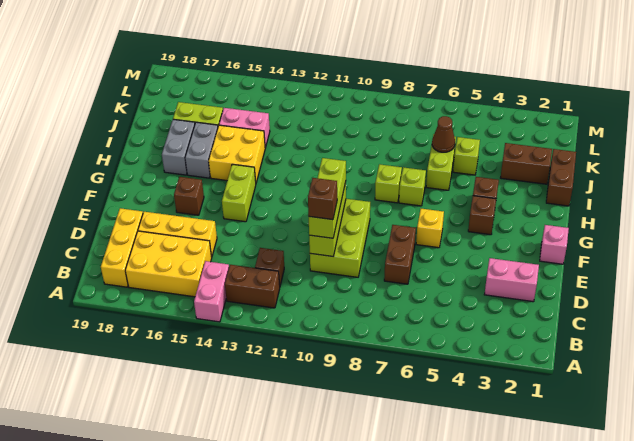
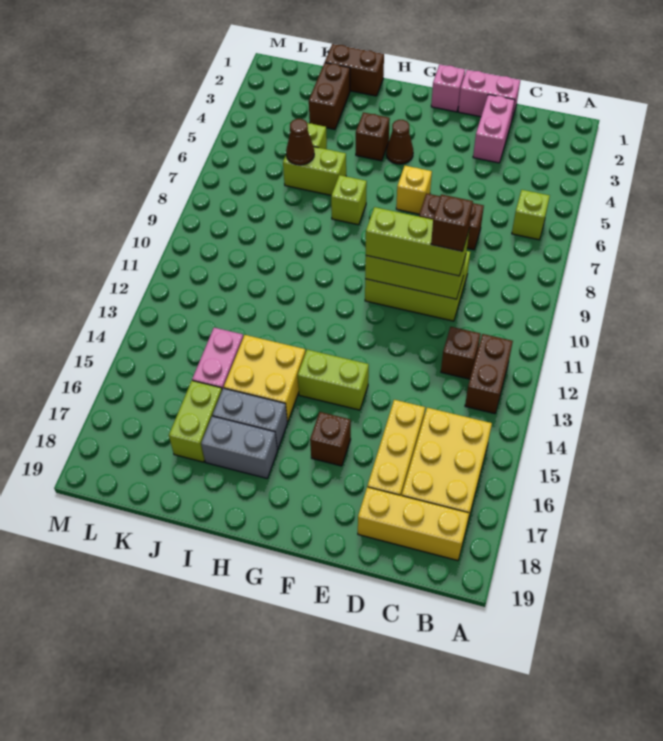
pink brick A14:B14 level 1 -> pink brick D1:E1 level 1
brown brick G4 level 1 -> brown cone G4 level 1
lime brick H8 level 1 -> lime brick B6 level 1

